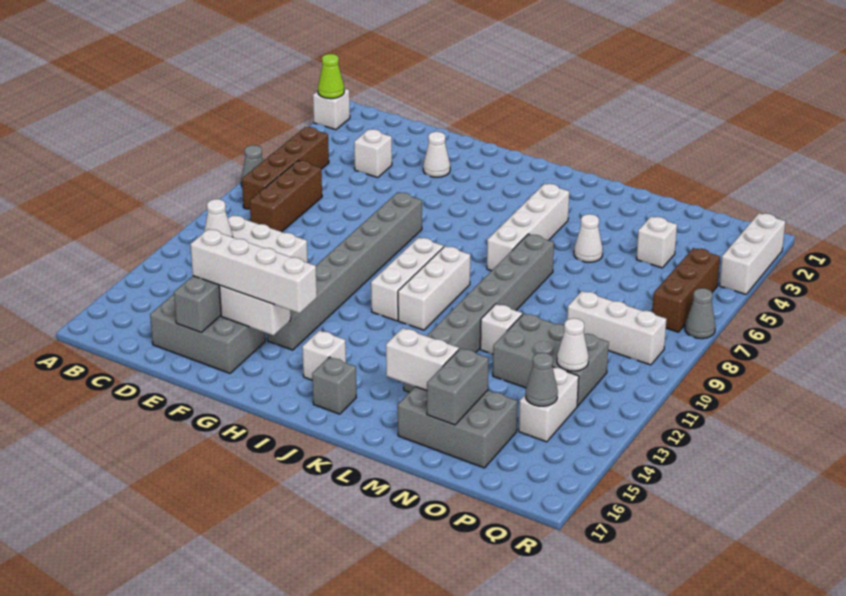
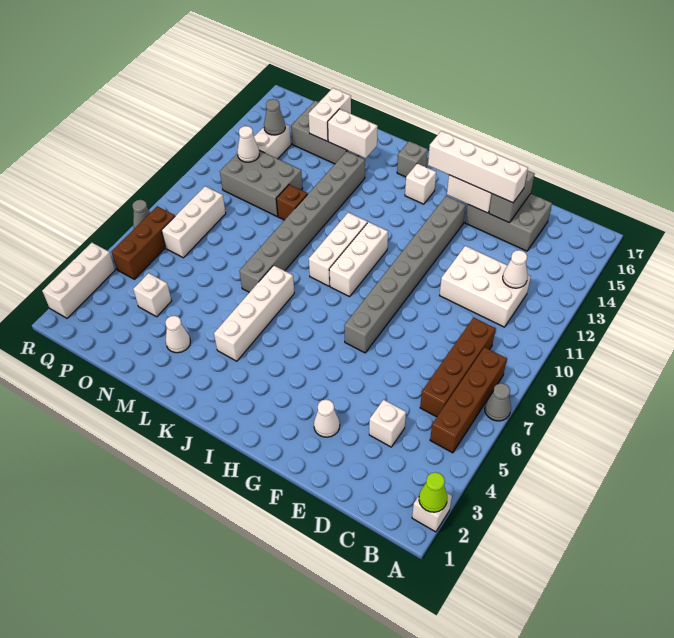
brown brick C7:C9 level 1 -> brown brick C6:C9 level 1
white cone M5 level 1 -> white cone M3 level 1
white brick M11 level 1 -> brown brick M11 level 1
grey brick N15:N16 level 2 -> white brick N15:N16 level 2
white brick O9:Q9 level 1 -> white brick P7:P9 level 1

